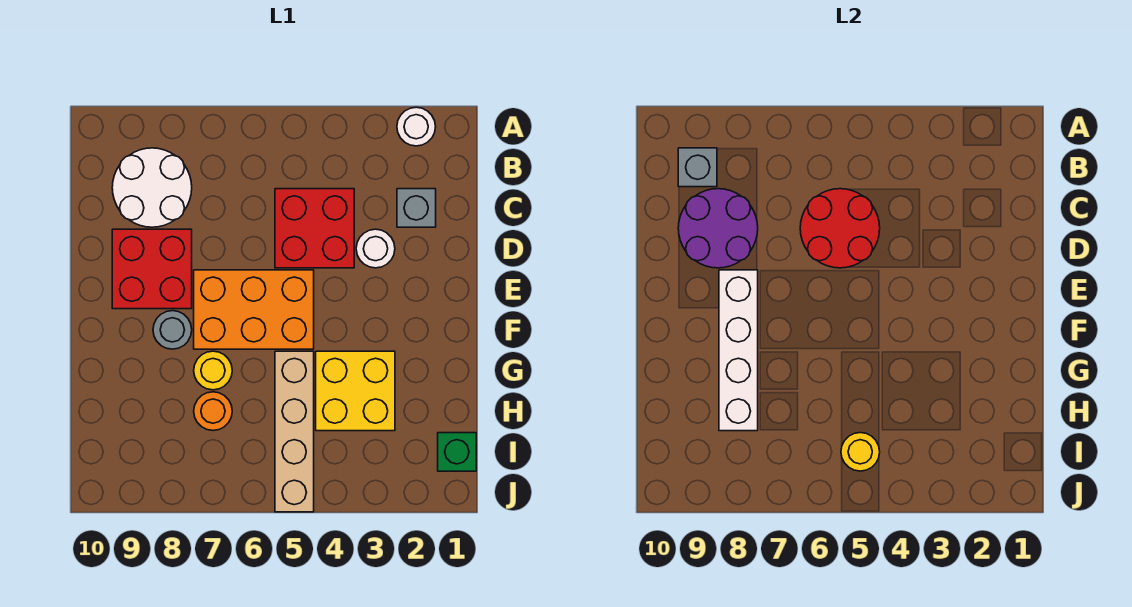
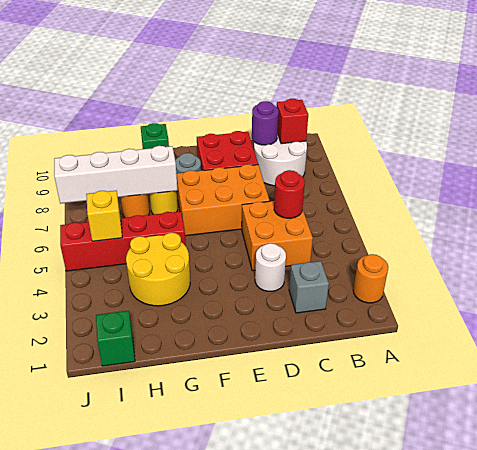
white round brick A2 level 1 -> orange round brick A2 level 1
grey brick B9 level 2 -> red brick B9 level 2
red brick C4:D5 level 1 -> orange brick C4:D5 level 1
red round brick C5:D6 level 2 -> red round brick C5 level 2
purple round brick C8:D9 level 2 -> purple round brick C9 level 2
orange brick E5:F7 level 1 -> orange brick D6:F7 level 1
white brick E8:H8 level 2 -> white brick G7:J7 level 2
yellow brick G3:H4 level 1 -> yellow round brick G3:H4 level 1
tan brick G5:J5 level 1 -> red brick G5:J5 level 1
none -> green brick G10 level 1
yellow round brick I5 level 2 -> yellow brick I5 level 2

